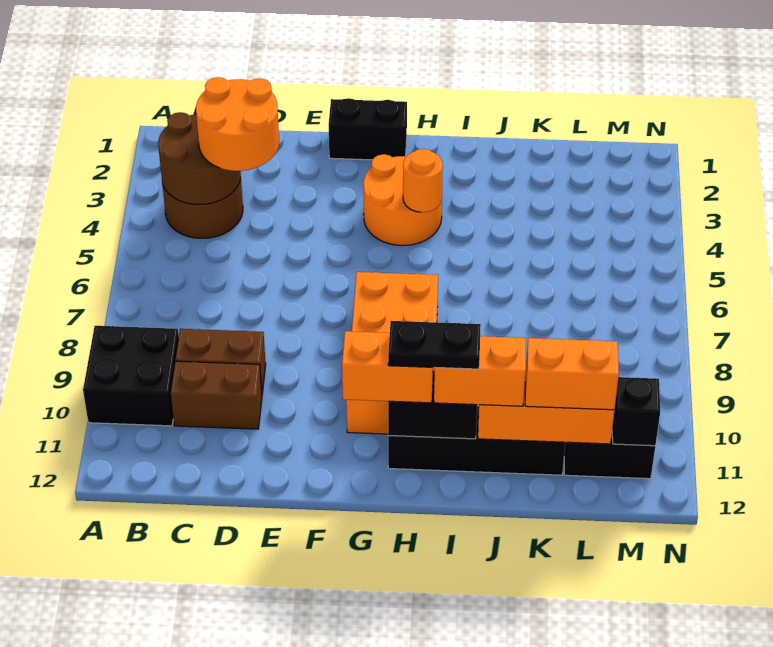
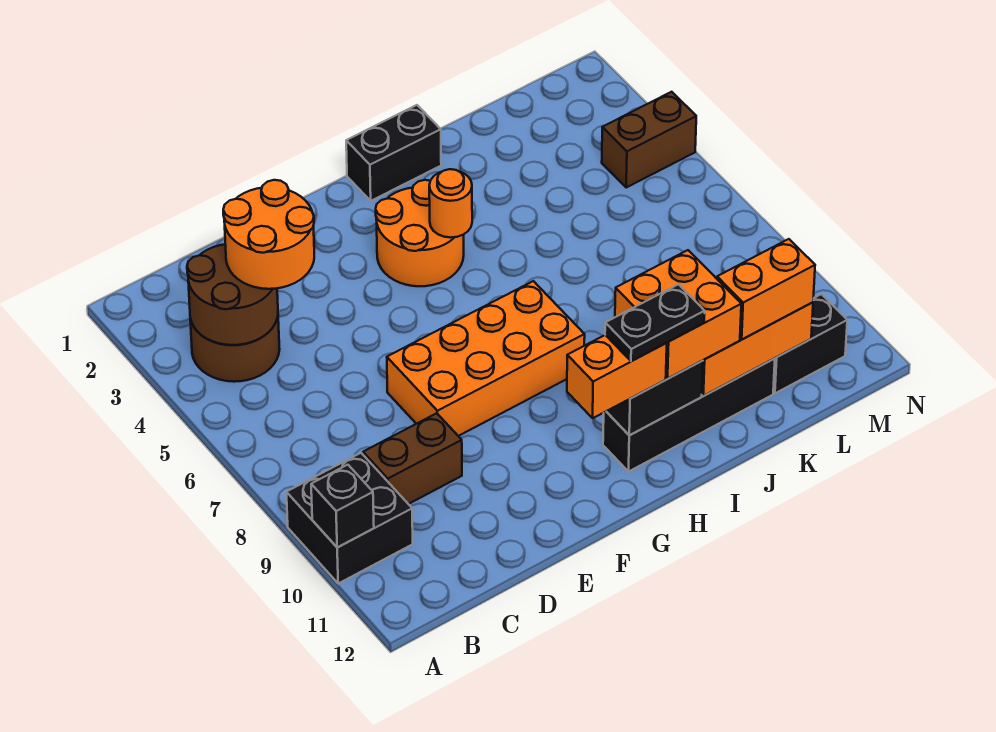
brown brick C10:D10 level 1 -> brown brick M4:N4 level 1
black brick F1:G1 level 1 -> black brick H1:I1 level 1
orange brick G7:H10 level 1 -> orange brick E7:H8 level 1
orange brick I11:J11 level 3 -> orange brick I10:J11 level 3
black brick M11 level 2 -> black brick A10 level 2

